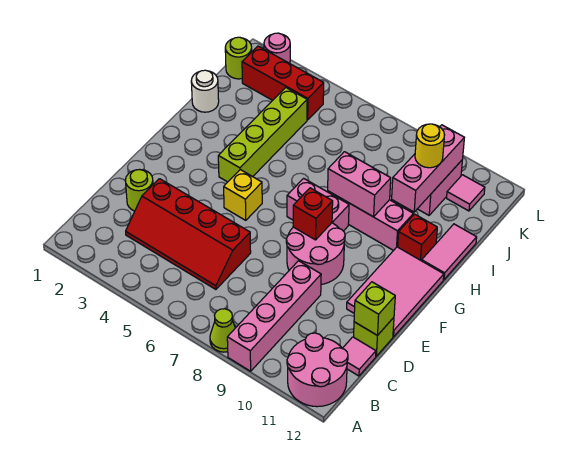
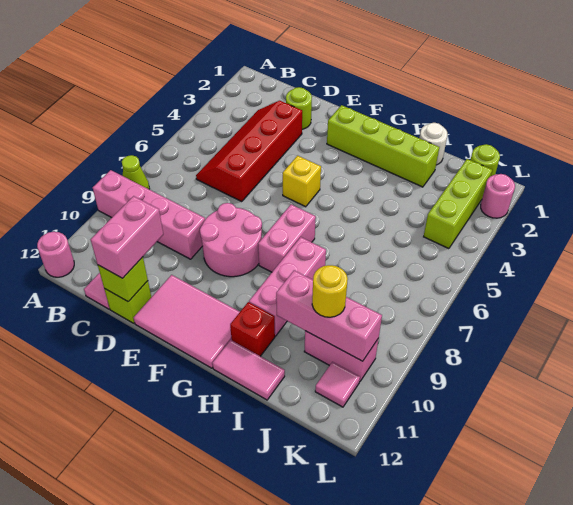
pink round brick A11:B12 level 1 -> pink round brick A12 level 1
red brick F8 level 2 -> none
lime brick G4:J4 level 1 -> lime brick F2:I2 level 1
pink brick H8:H9 level 2 -> pink brick D11:D12 level 3
red brick K2:K4 level 1 -> lime brick K2:K4 level 1

